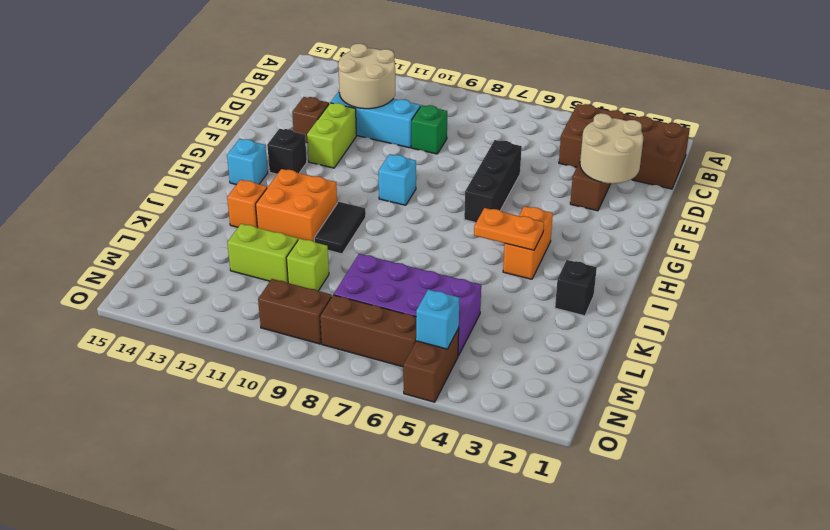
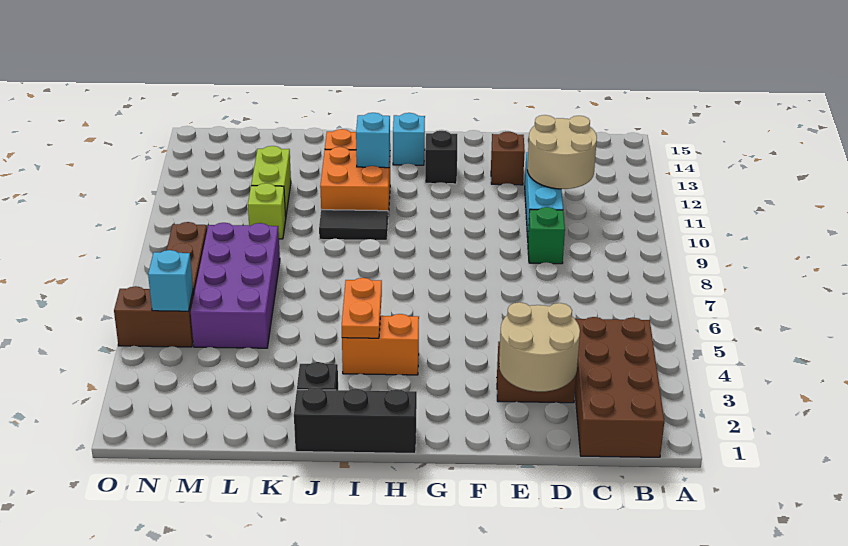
black brick E6:G6 level 1 -> black brick H1:J1 level 1
lime brick E12:F12 level 1 -> none
cyan brick G9 level 1 -> cyan brick I12 level 2
brown brick N9:N10 level 1 -> none

